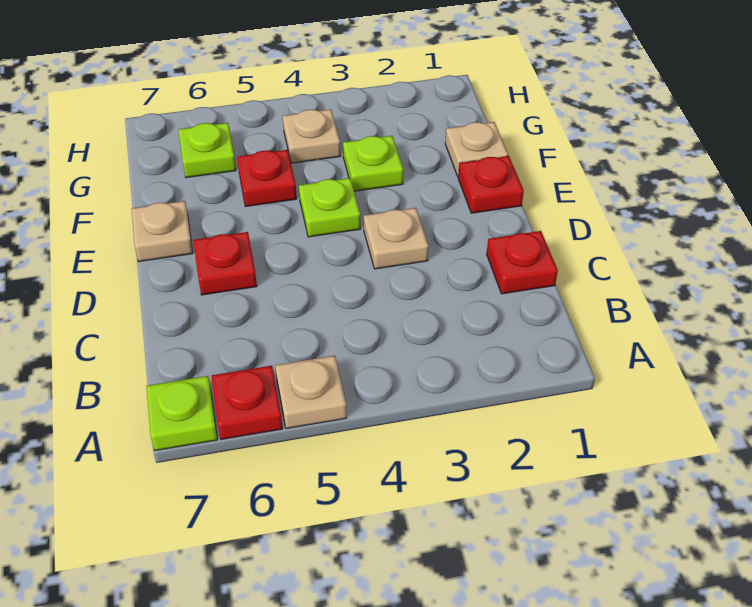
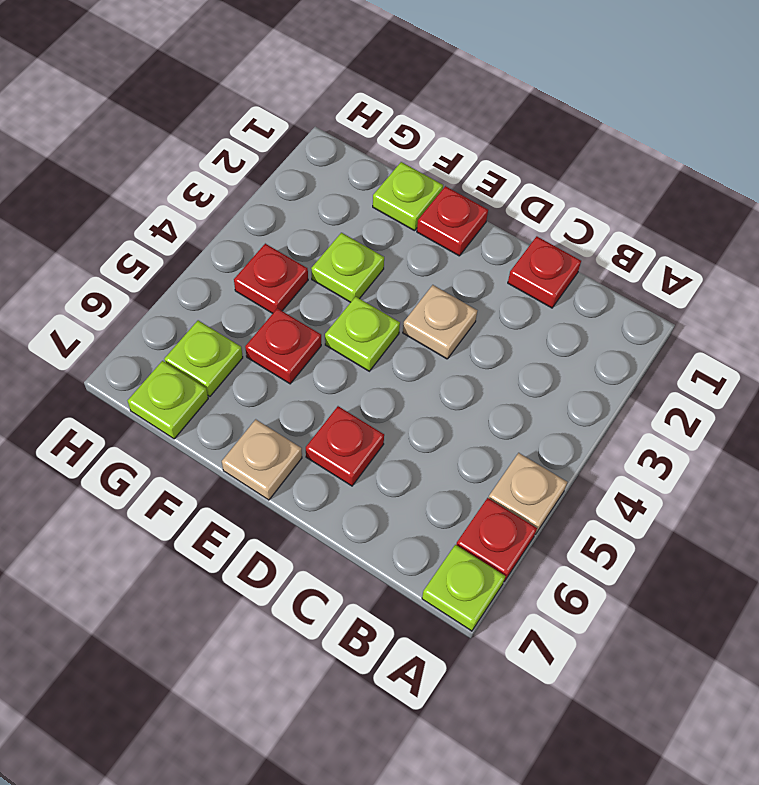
tan plate F1 level 1 -> lime plate F1 level 1
tan plate G4 level 1 -> red plate G4 level 1
none -> lime plate G7 level 1

